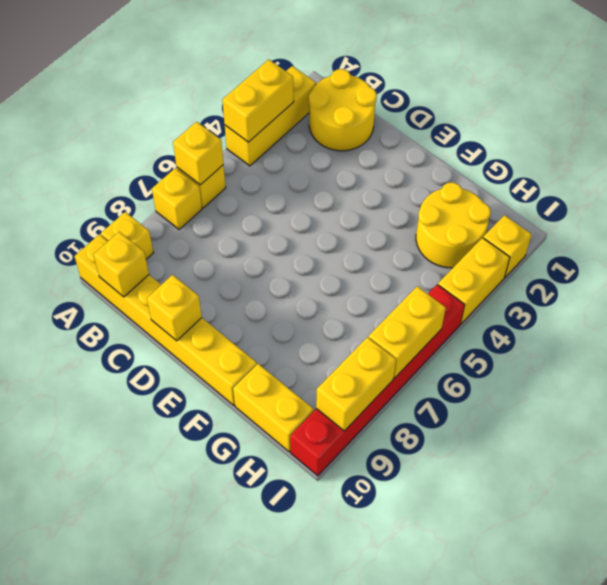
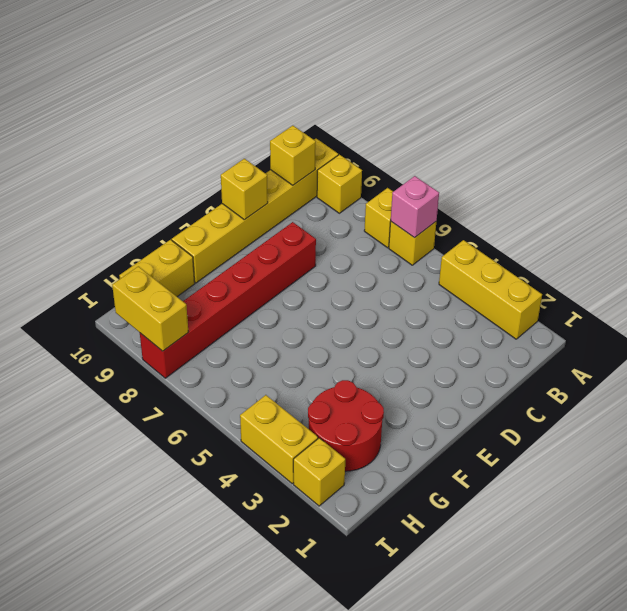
yellow brick A3:A4 level 2 -> none
yellow brick A6 level 2 -> pink brick A6 level 2
yellow round brick B1:C2 level 1 -> none
yellow round brick G2:H3 level 1 -> red round brick G2:H3 level 1
red brick I5:I10 level 1 -> red brick D8:I8 level 1
yellow brick I6:I7 level 2 -> none

